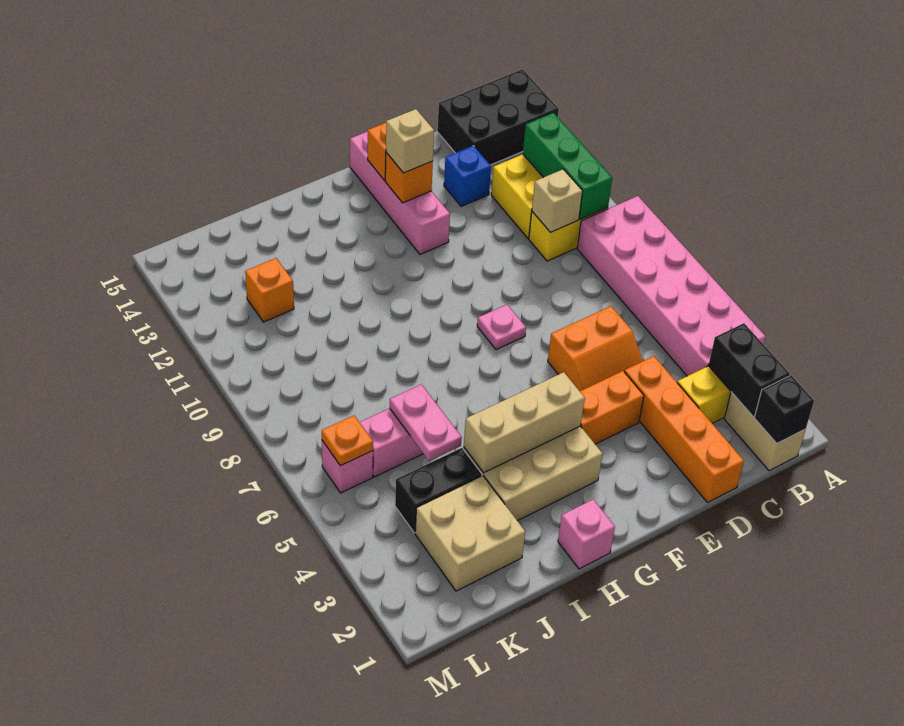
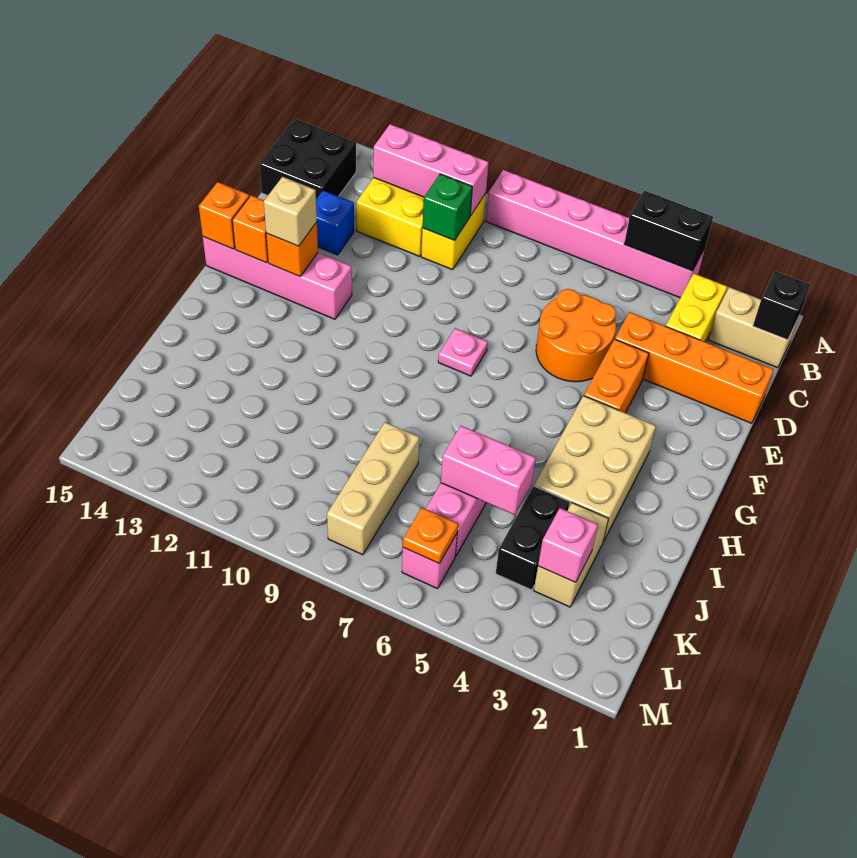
pink brick A4:B9 level 1 -> pink brick A4:A9 level 1
black brick A14:C15 level 1 -> black brick B14:C15 level 1
black brick B2:B3 level 2 -> black brick A4:A5 level 2
green brick B10:B12 level 2 -> pink brick B10:B12 level 2
tan brick C10 level 2 -> green brick C10 level 2
orange slope D5:E6 level 1 top 6 -> orange round brick D5:E6 level 1
tan brick G4:I4 level 2 -> tan brick J8:L8 level 1
pink brick H1 level 1 -> pink brick K3 level 2
tan brick J2:K3 level 1 -> tan brick J3:K3 level 1
pink plate J5:J6 level 2 -> pink brick J5:J6 level 2
orange brick K12 level 1 -> orange brick F15 level 2

